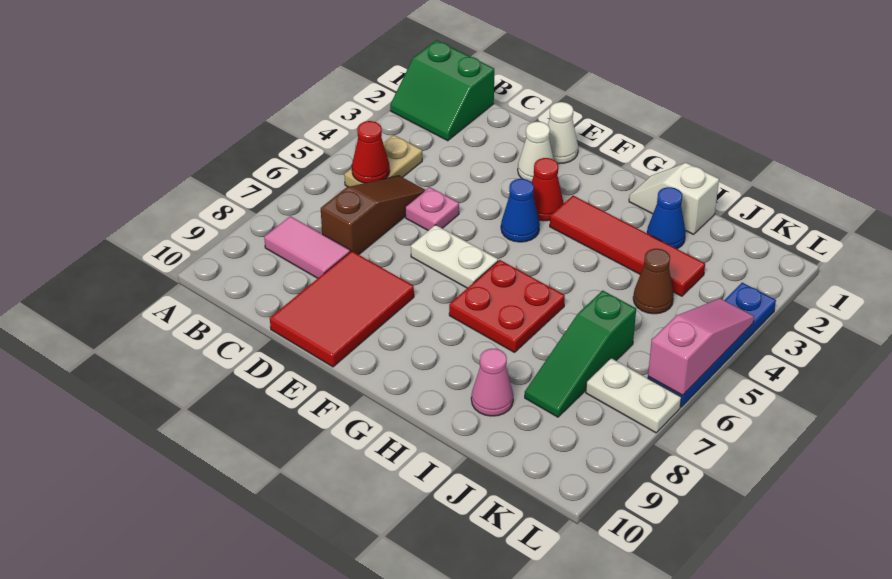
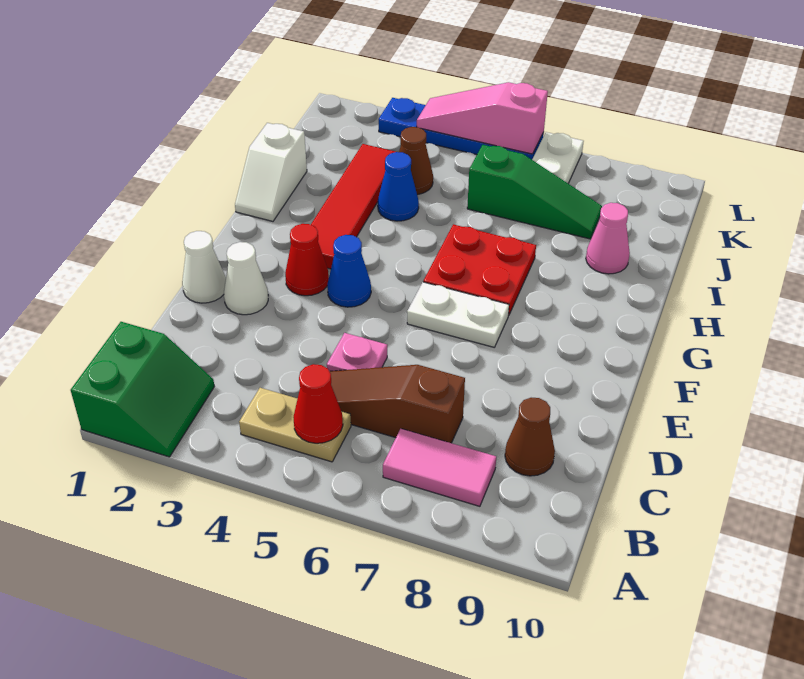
pink tile B8:C8 level 1 -> pink tile B7:B8 level 1
none -> brown cone C9 level 1
red tile D8:E10 level 1 -> none
white plate E6:F6 level 1 -> white plate F6:F7 level 1
blue cone I2 level 1 -> blue cone I4 level 1

